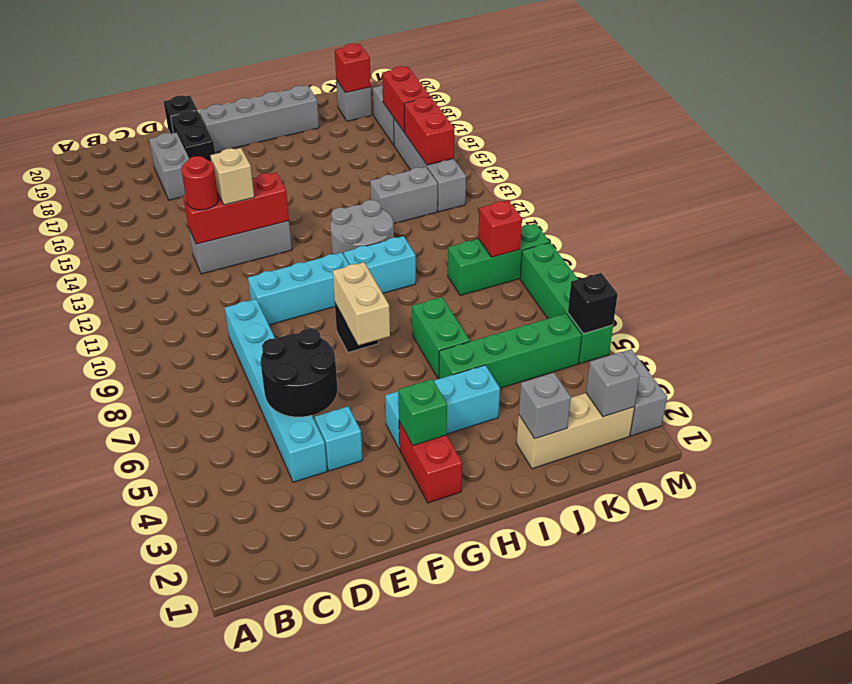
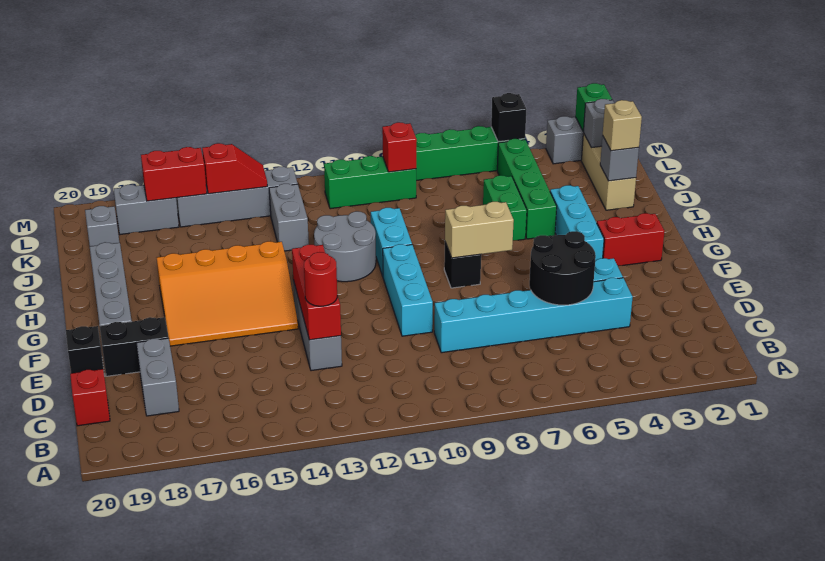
grey brick D17:D18 level 1 -> grey brick C18:D18 level 1
tan brick E13 level 3 -> tan brick J2 level 3
none -> orange slope F14:H17 level 1 top H
green brick G3 level 2 -> green brick M2 level 2
green brick I6:I7 level 1 -> green brick I6:J6 level 1
green brick K9:M9 level 1 -> green brick L9:L11 level 1
red brick K19 level 2 -> red brick C20 level 1
red brick L14:L15 level 2 -> red slope L14:L15 level 2 top 15

